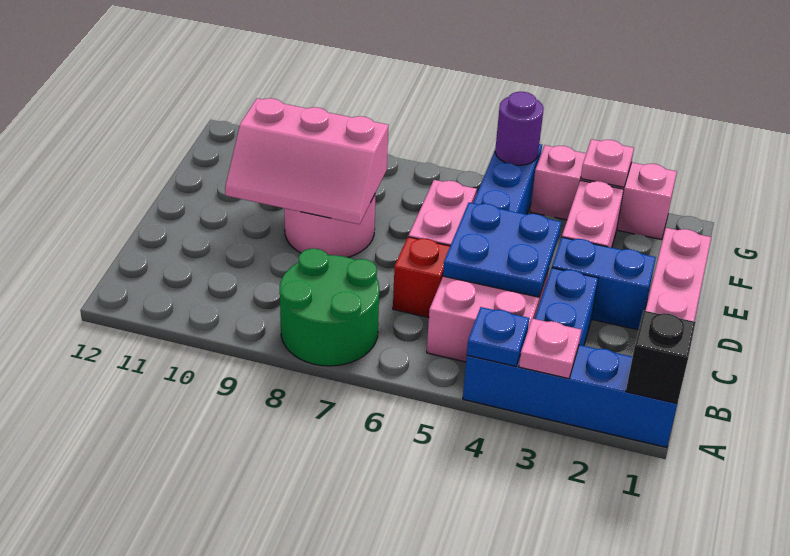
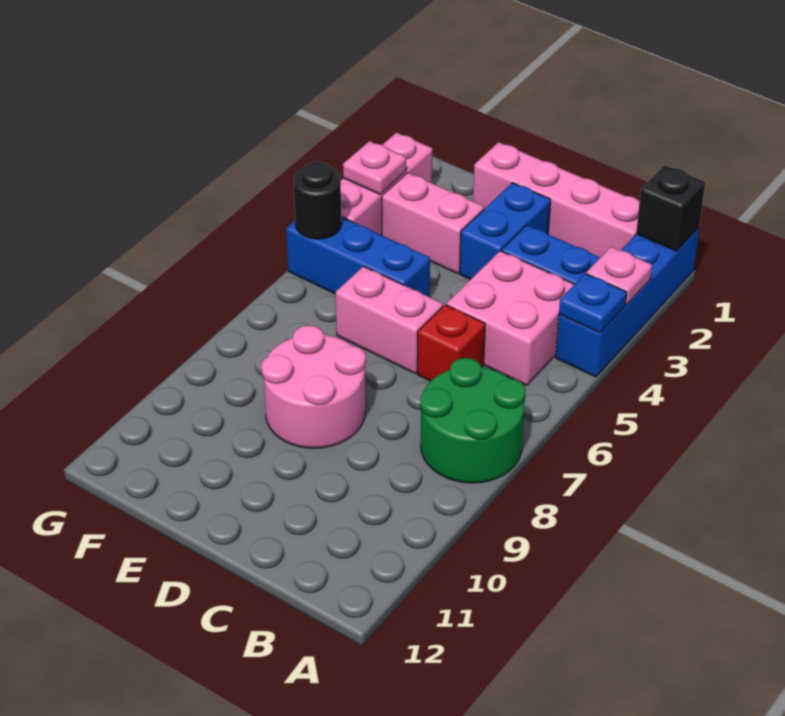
blue plate C4:D5 level 2 -> none
pink slope D8:E10 level 2 top E -> none
purple round brick G5 level 2 -> black round brick G5 level 2

